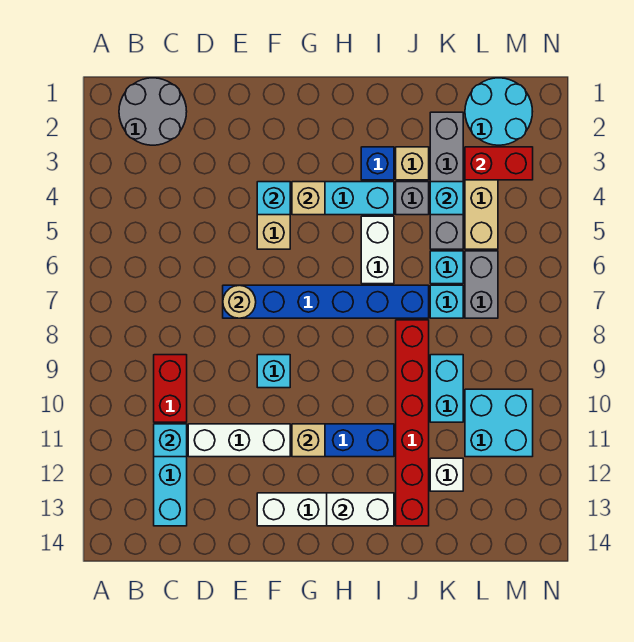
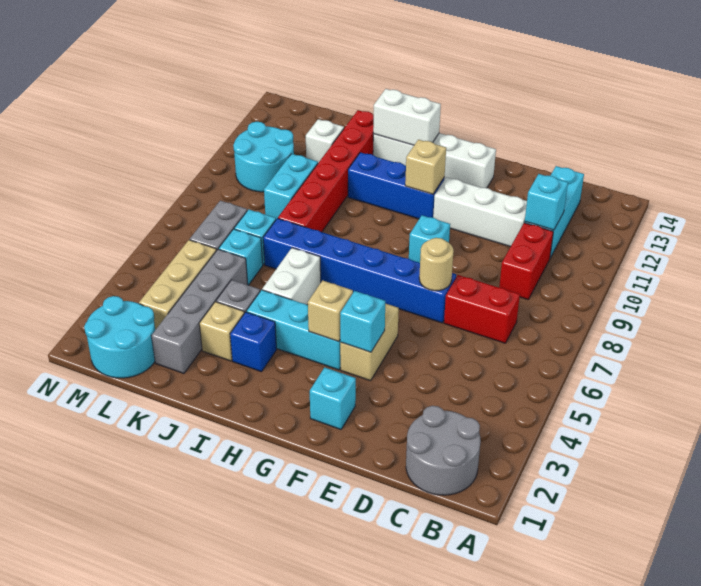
cyan brick K4 level 2 -> cyan brick F2 level 1
red brick L3:M3 level 2 -> red brick C7:D7 level 1
cyan brick L10:M11 level 1 -> cyan round brick L10:M11 level 1

